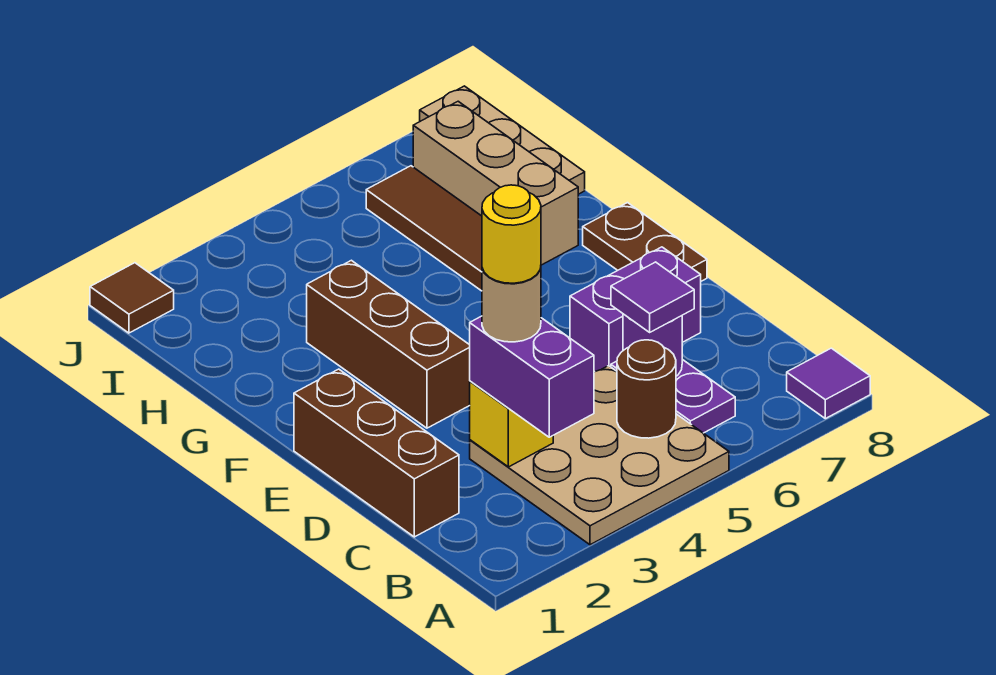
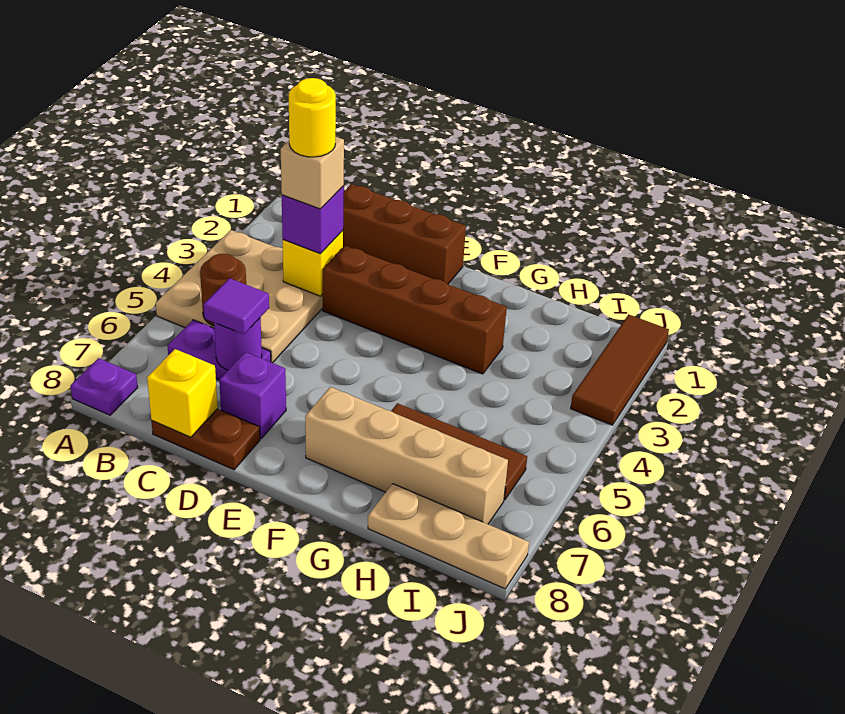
purple tile A8 level 1 -> purple plate A8 level 1
purple brick B3:C3 level 3 -> purple brick C3 level 3
tan round brick C3 level 4 -> tan brick C3 level 4
none -> yellow brick C8 level 2
purple brick D6:D7 level 1 -> purple brick D7 level 1
brown brick E3:G3 level 1 -> brown brick D3:G3 level 1
brown plate E8:F8 level 1 -> brown plate C8:D8 level 1
tan brick G7:I7 level 1 -> tan brick F7:I7 level 1
brown tile J1 level 1 -> brown tile J1:J3 level 1

